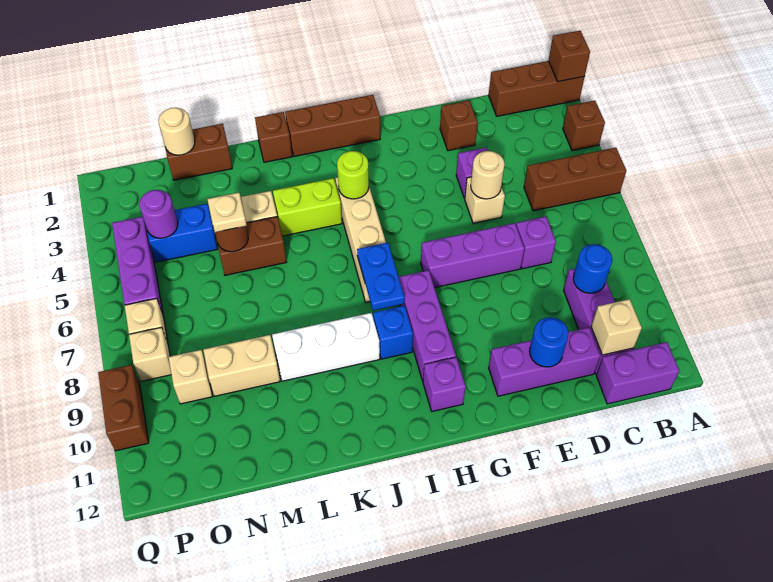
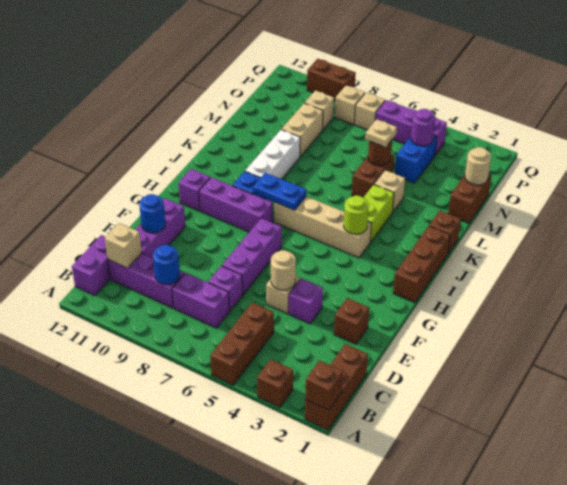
none -> purple brick C7:C8 level 1

